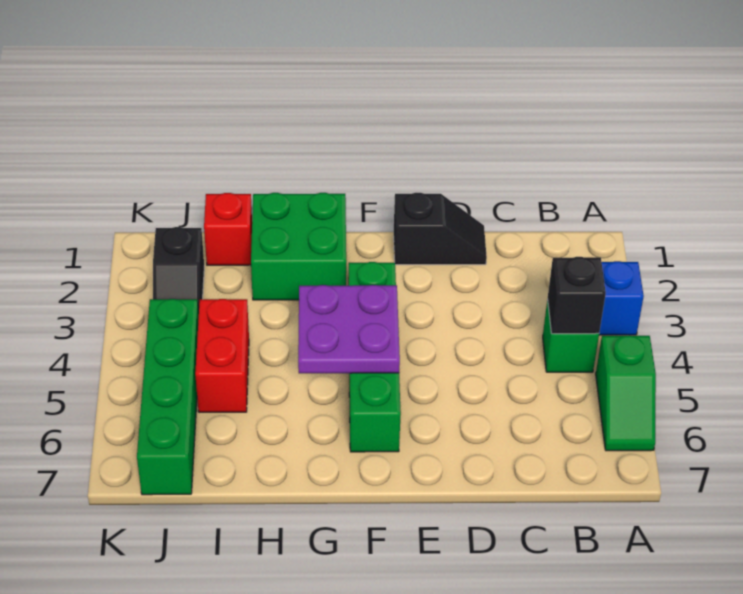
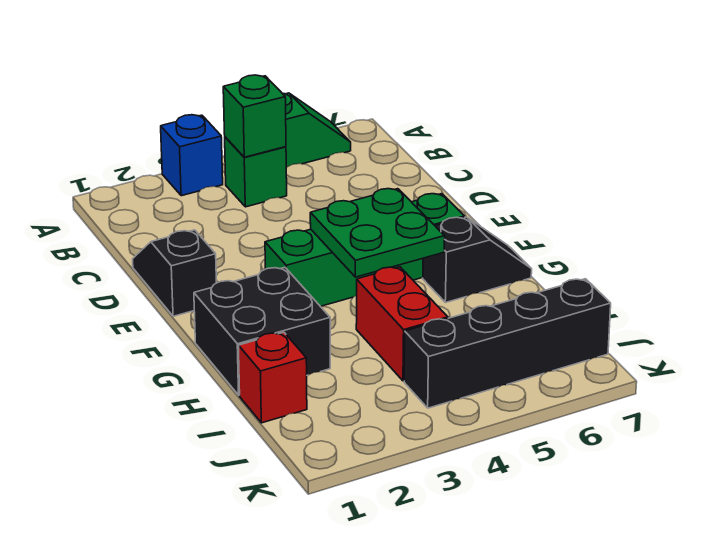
black brick B4 level 2 -> green brick B4 level 2
purple plate F4:G5 level 2 -> green plate F4:G5 level 2
green brick G1:H2 level 1 -> black brick G1:H2 level 1
red brick I4:I5 level 1 -> red brick H4:I4 level 1
black slope J2:J3 level 1 top 2 -> black slope G6:G7 level 1 top 6
green brick J4:J7 level 1 -> black brick J4:J7 level 1

